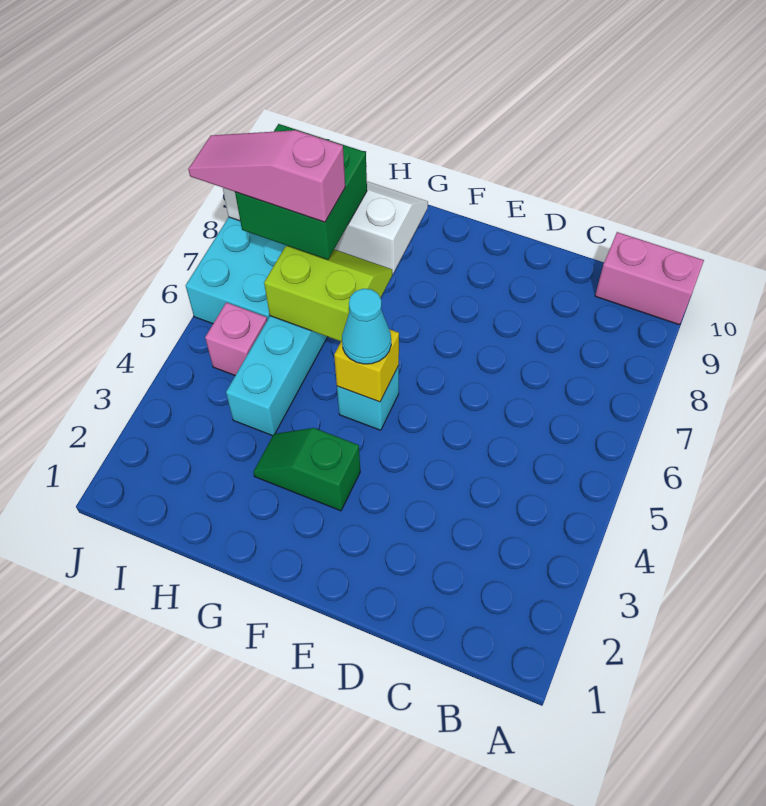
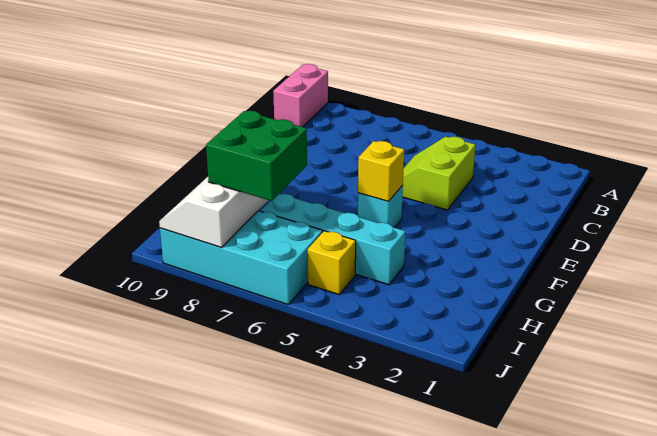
green slope F3:G3 level 1 top F -> none
cyan cone F5 level 3 -> none
lime slope G6:H7 level 2 top 6 -> lime slope C4:D5 level 1 top 4
pink slope H7:J7 level 4 top H -> none
pink brick I5 level 1 -> yellow brick I5 level 1

